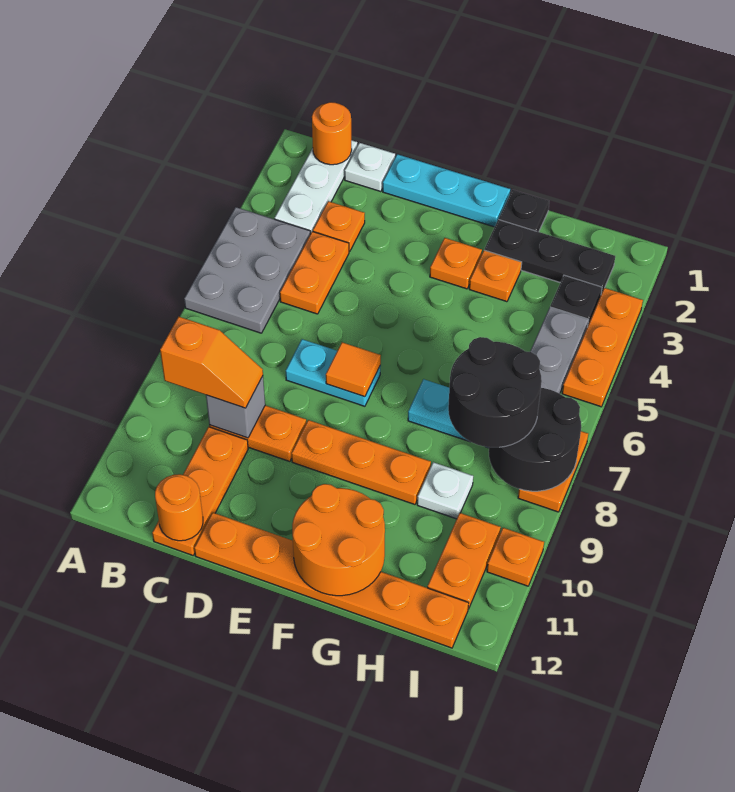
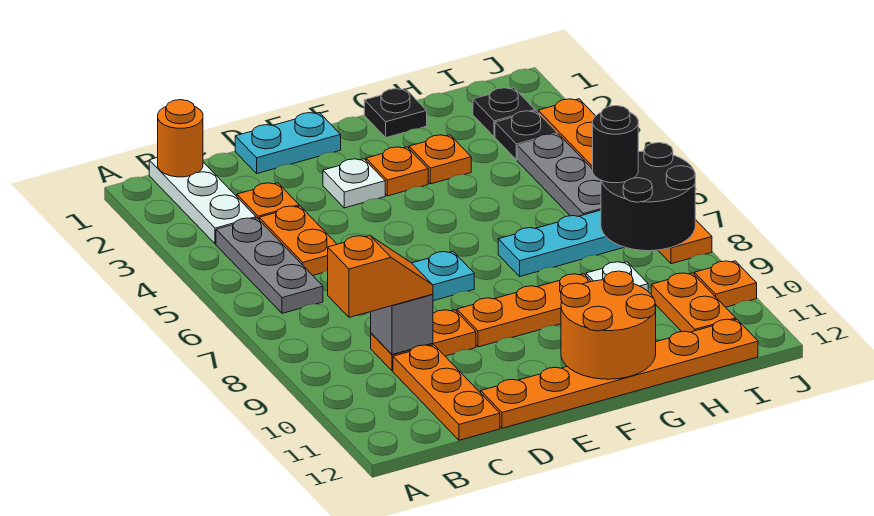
grey plate A4:B6 level 1 -> grey plate B4:B6 level 1
white plate C1 level 1 -> white plate E3 level 1
orange round brick C12 level 2 -> none
cyan plate D1:F1 level 1 -> cyan plate D1:E1 level 1
orange tile E7 level 2 -> none
black plate G2:I2 level 1 -> black plate I2 level 1
black round brick H7:I8 level 3 -> black round brick I7 level 3

